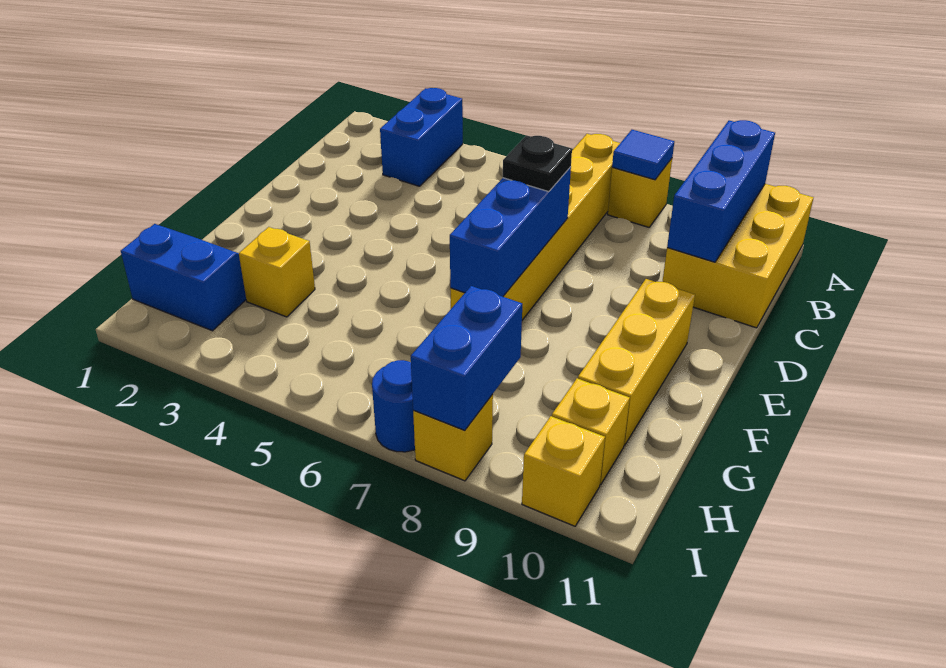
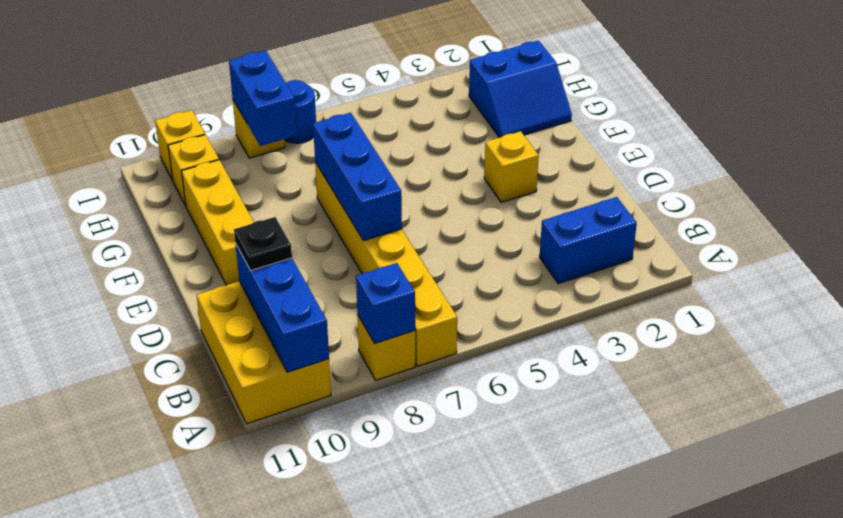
blue brick A3:B3 level 1 -> blue brick B2:B3 level 1
blue tile A8 level 2 -> blue brick A8 level 2
black plate D7 level 3 -> black plate C10 level 3
yellow brick G3 level 1 -> yellow brick E3 level 1

